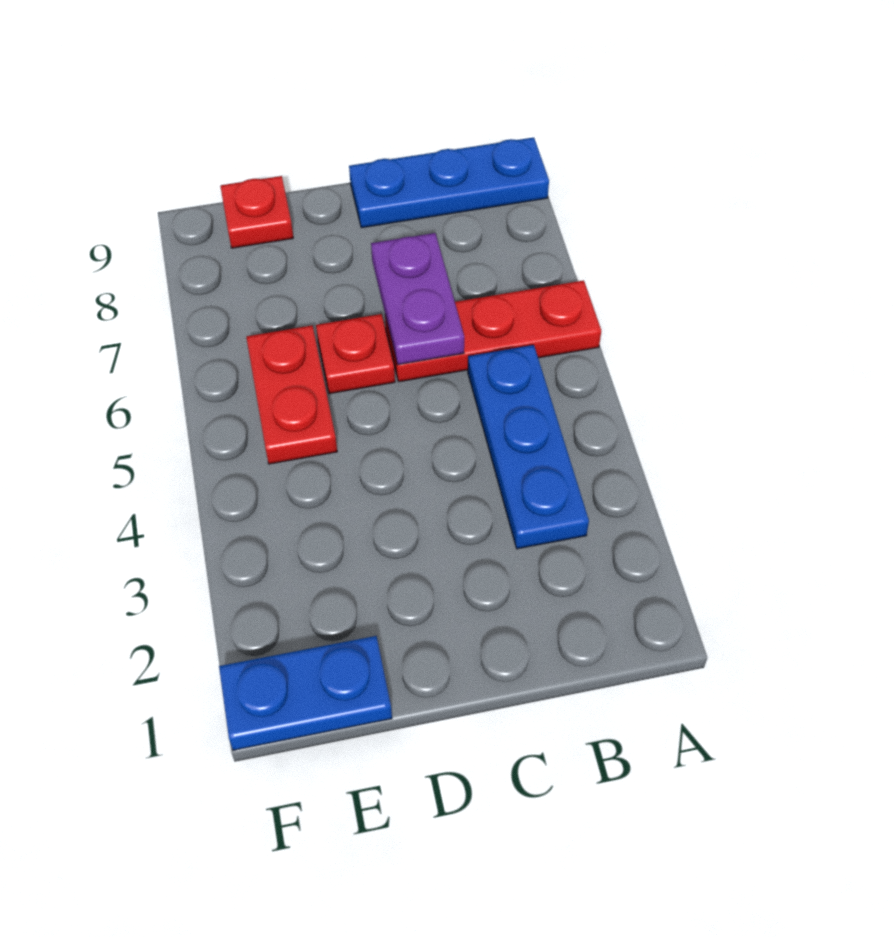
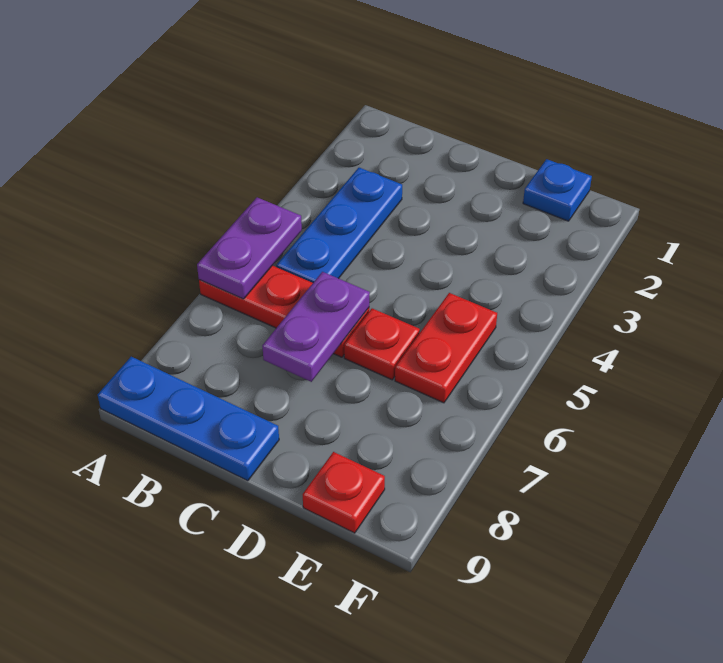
none -> purple plate A5:A6 level 2
blue plate E1:F1 level 1 -> blue plate E1 level 1

